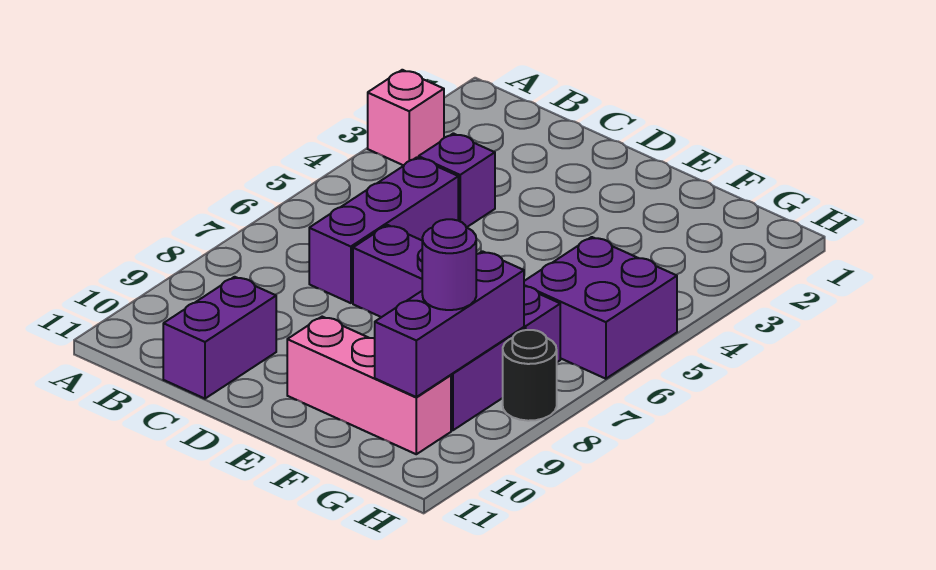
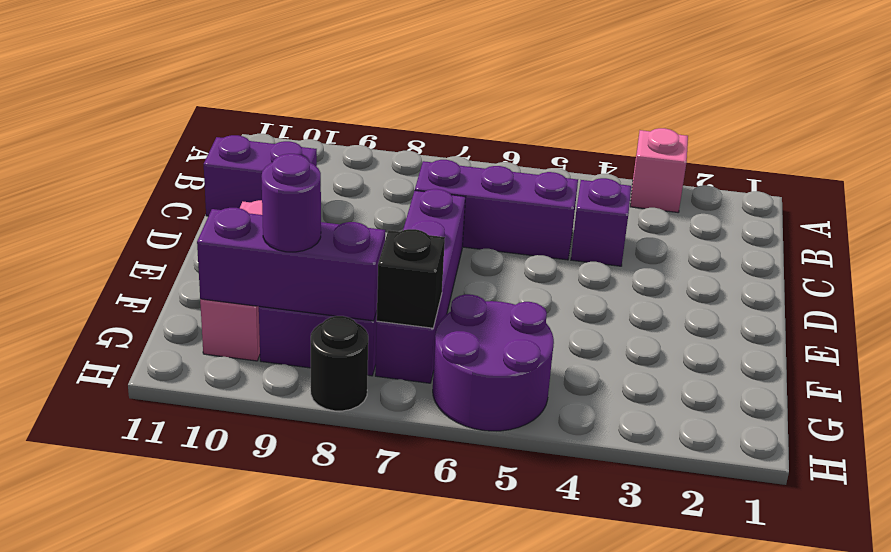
purple brick G5:H6 level 1 -> purple round brick G5:H6 level 1
none -> black brick G7 level 2

